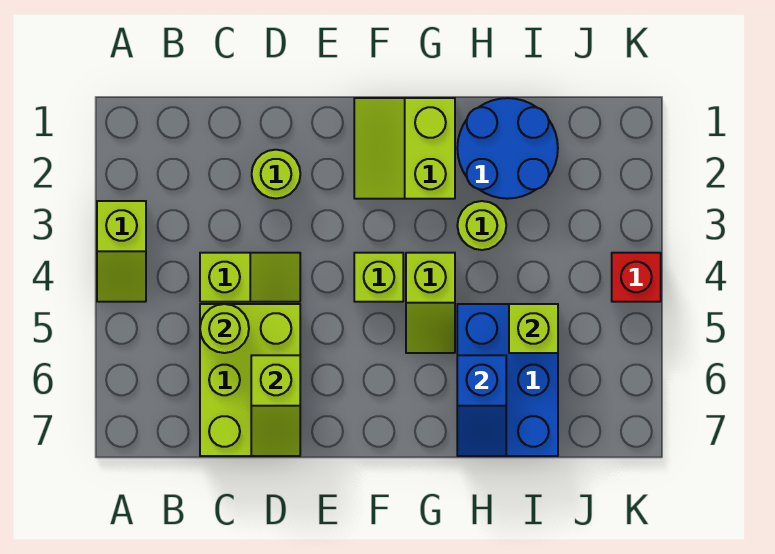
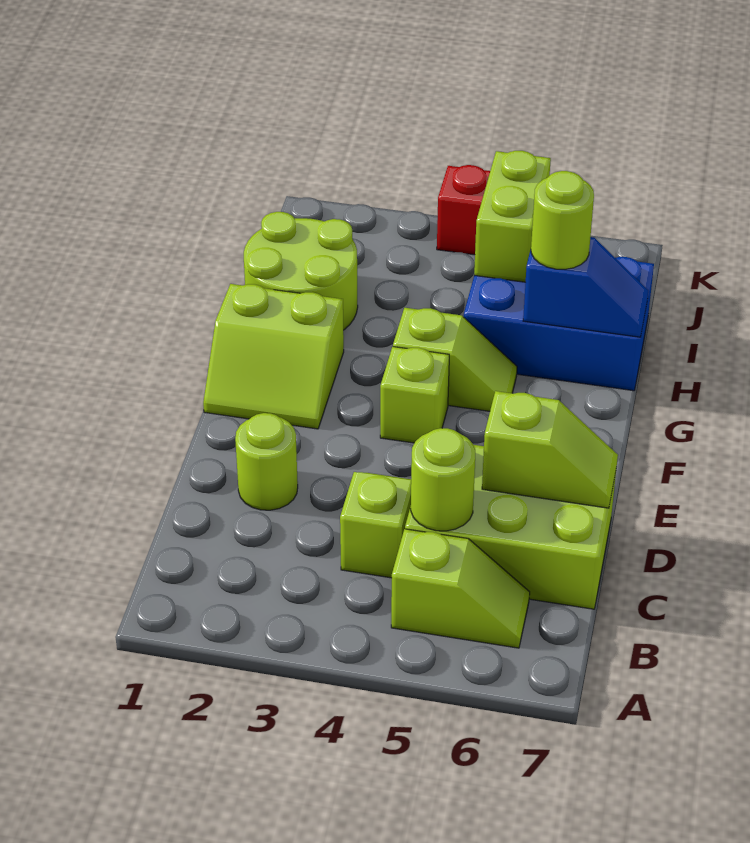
lime slope A3:A4 level 1 top 3 -> lime slope B5:B6 level 1 top 5
blue round brick H1:I2 level 1 -> lime round brick H1:I2 level 1
lime round brick H3 level 1 -> lime round brick H6 level 3
lime brick I5 level 2 -> lime brick I5:J5 level 2

